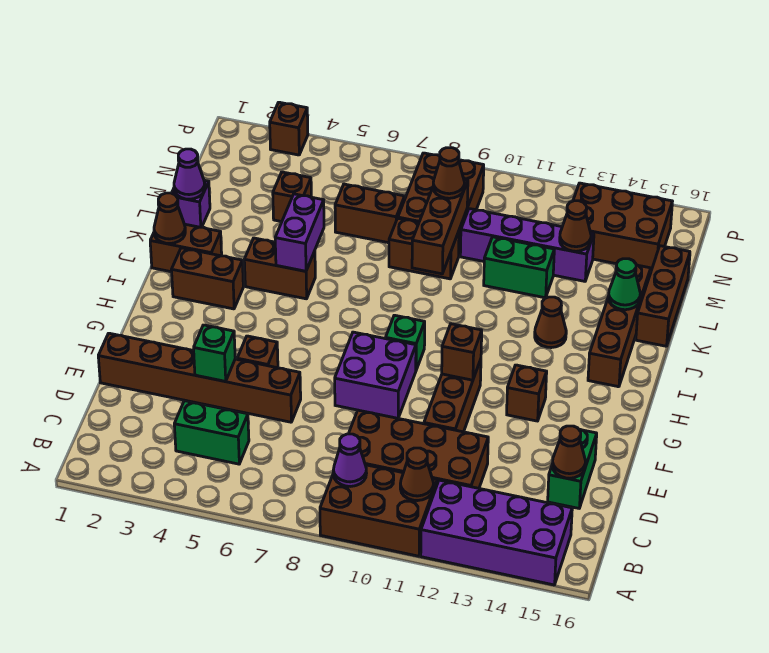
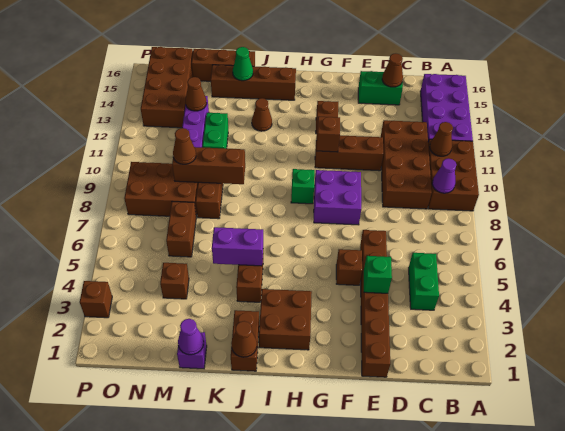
brown brick I2:I3 level 1 -> brown brick H2:I3 level 1
brown brick N13:O15 level 1 -> brown brick N13:O16 level 1

